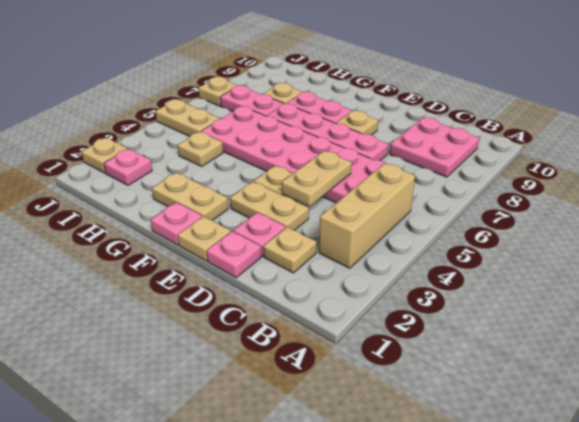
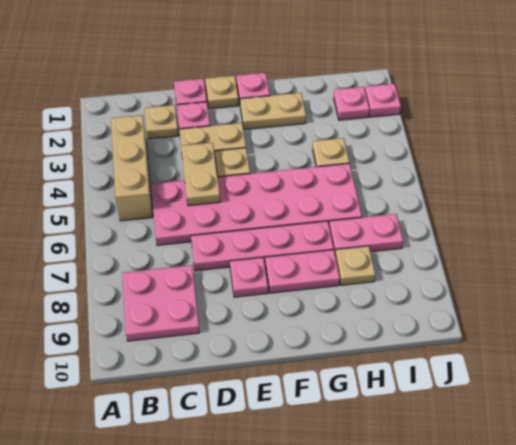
tan plate E8 level 1 -> pink plate E8 level 1
tan plate I5:J5 level 1 -> none
tan plate J2 level 1 -> pink plate J2 level 1
tan plate J7 level 1 -> none

